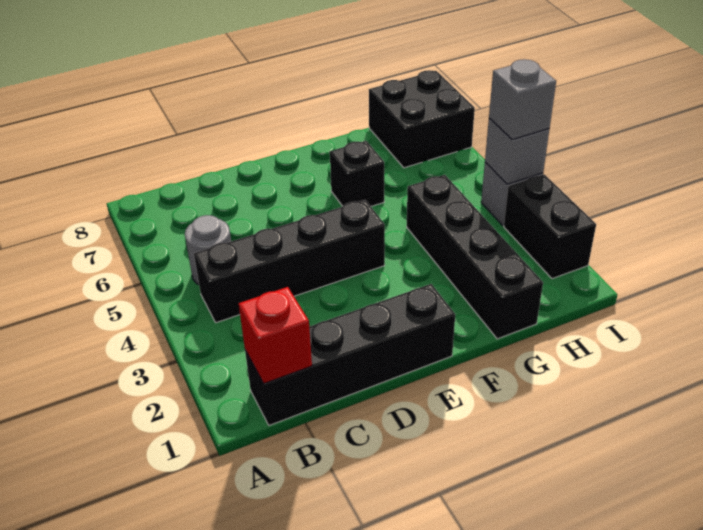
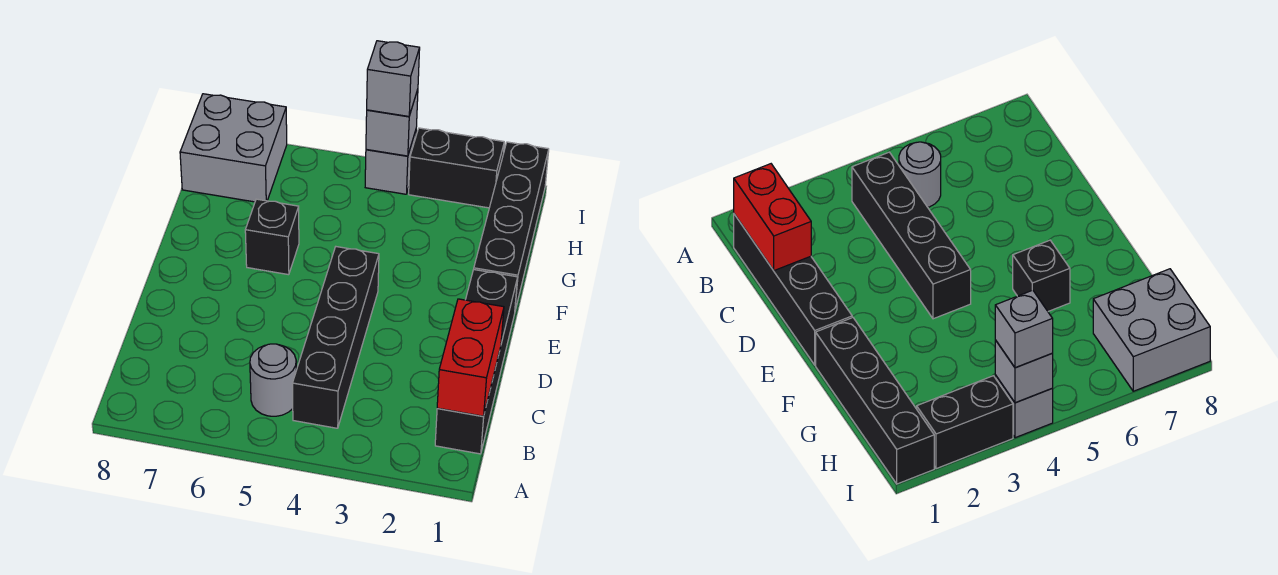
red brick B1 level 2 -> red brick B1:C1 level 2
black brick G1:G4 level 1 -> black brick F1:I1 level 1
black brick H7:I8 level 1 -> grey brick H7:I8 level 1

